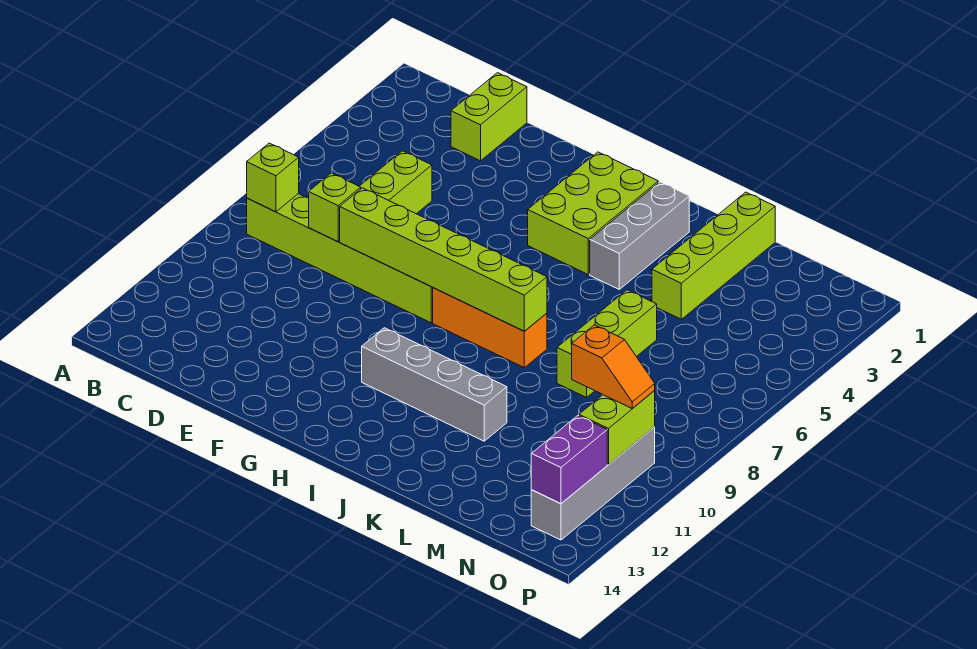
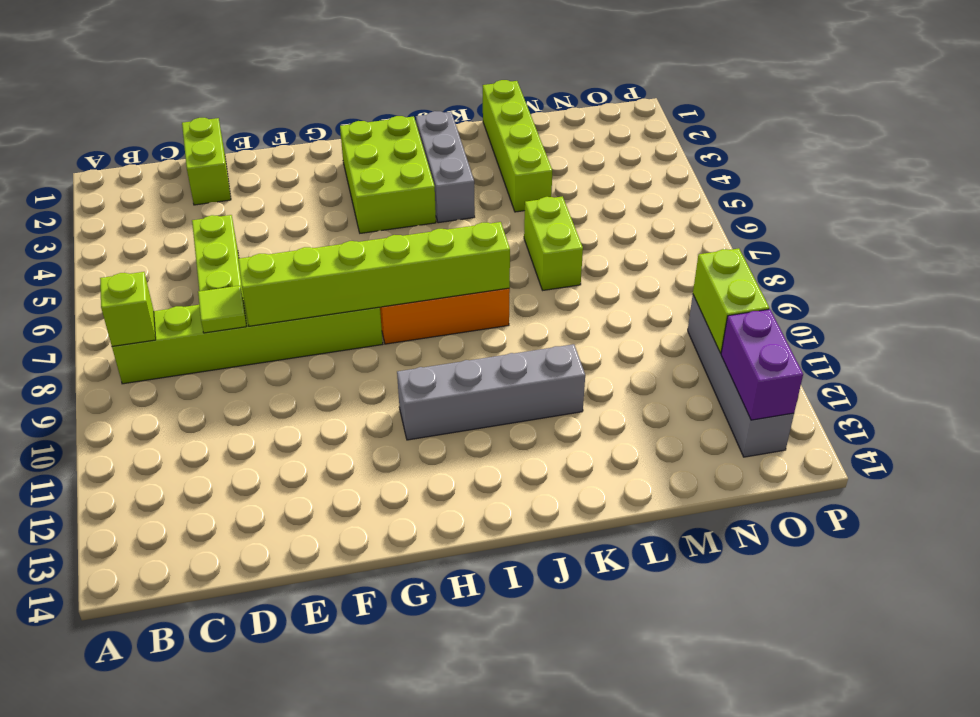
lime brick D8 level 2 -> lime tile D8 level 2
lime brick L6:L8 level 1 -> lime brick L6:L7 level 1
orange slope N10:O10 level 3 top N -> none

